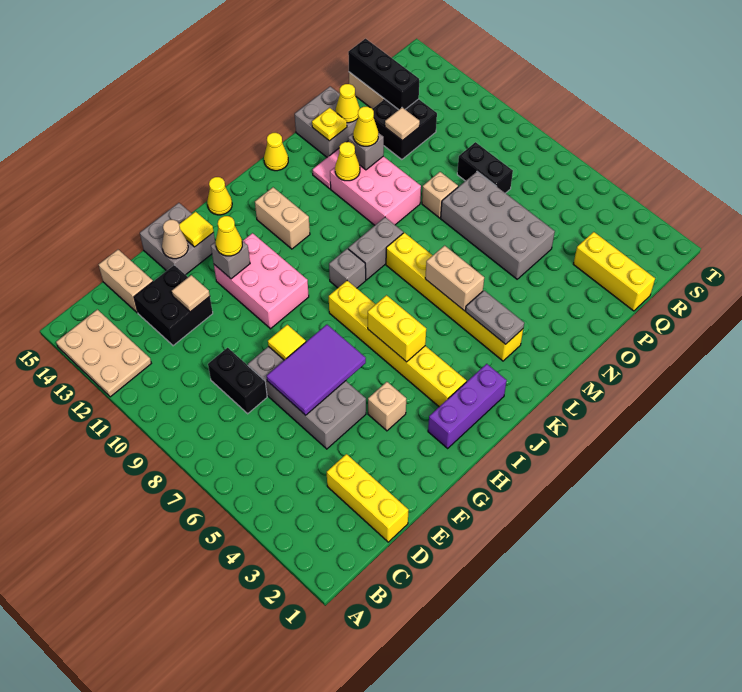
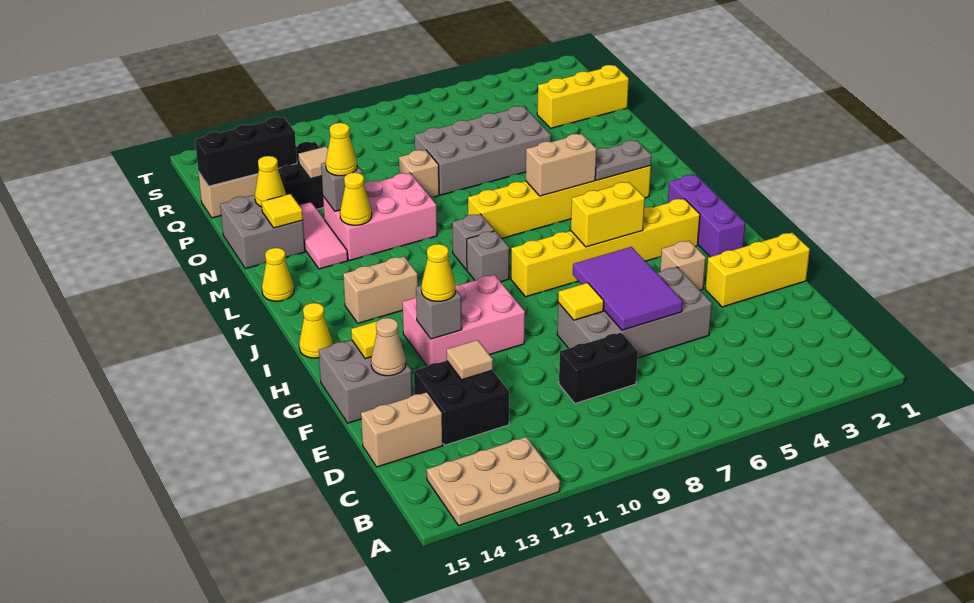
yellow brick D1:D3 level 1 -> yellow brick F1:F3 level 1
grey brick K9:L9 level 1 -> grey brick K9 level 1
yellow plate N14 level 2 -> yellow tile N14 level 2
black brick Q8:Q9 level 1 -> none

